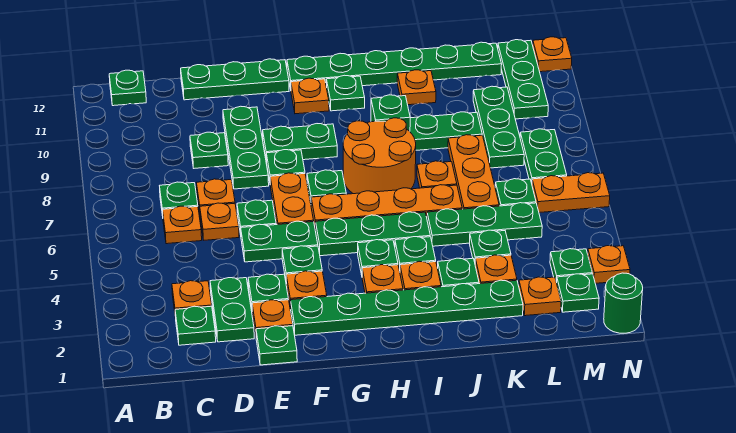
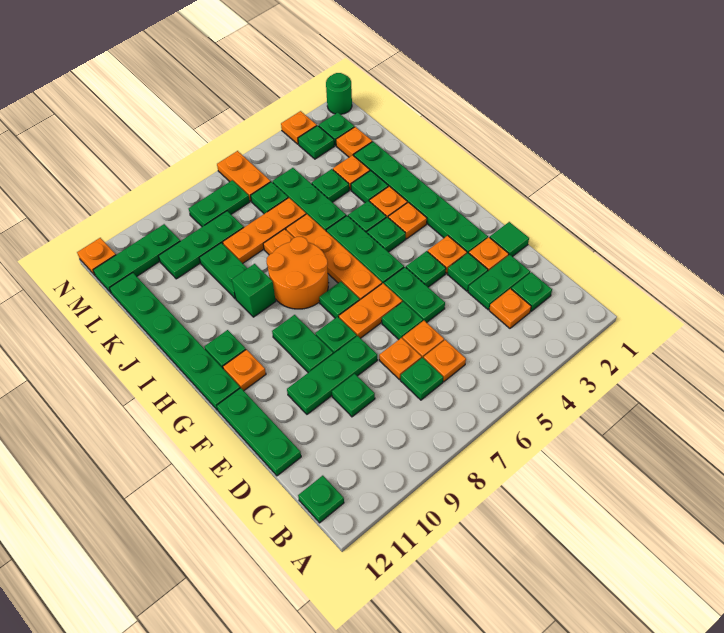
green plate E1 level 1 -> green tile E1 level 1
orange plate J11 level 1 -> none

